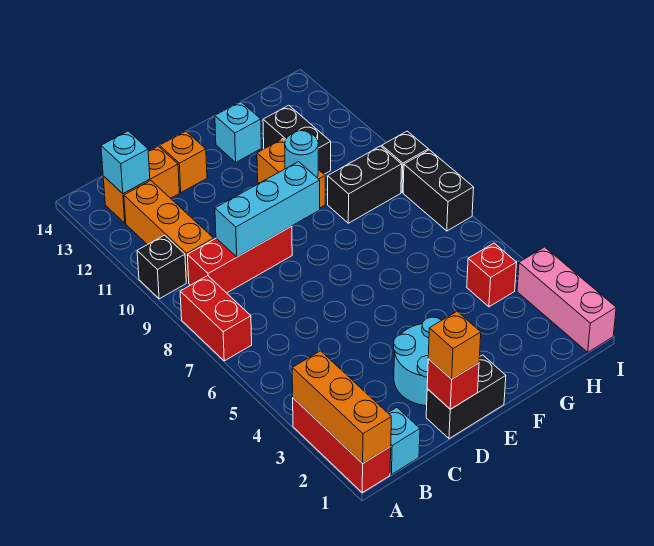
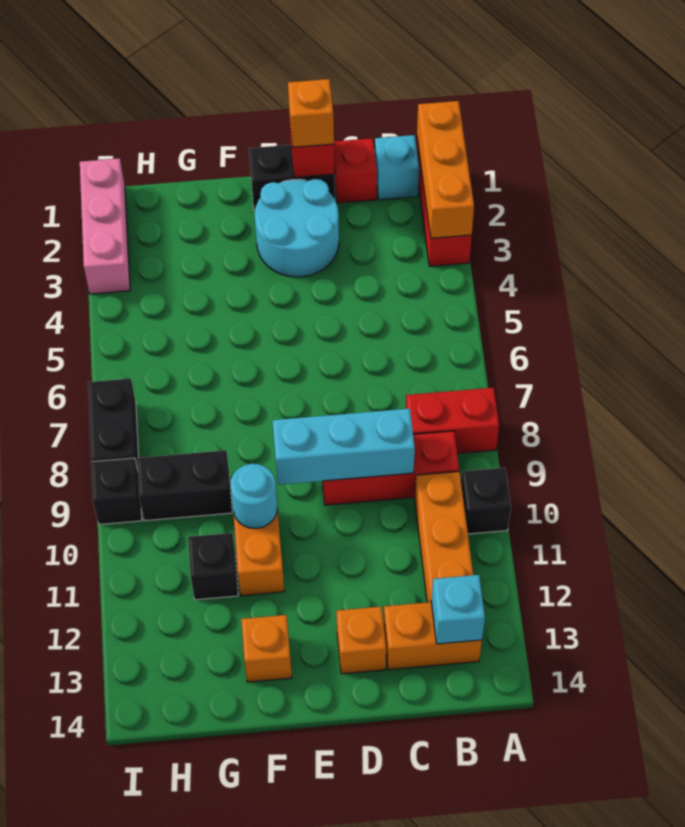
red brick A7:A8 level 1 -> red brick A8:B8 level 1
cyan brick F13 level 1 -> orange brick F13 level 1
black brick G11:G12 level 1 -> black brick G11 level 1
red brick H4 level 1 -> red brick C1 level 1

